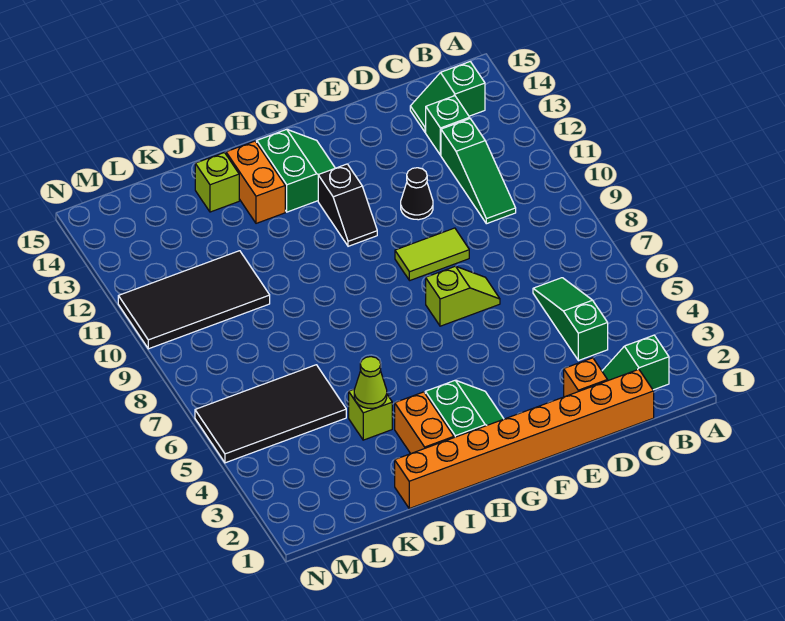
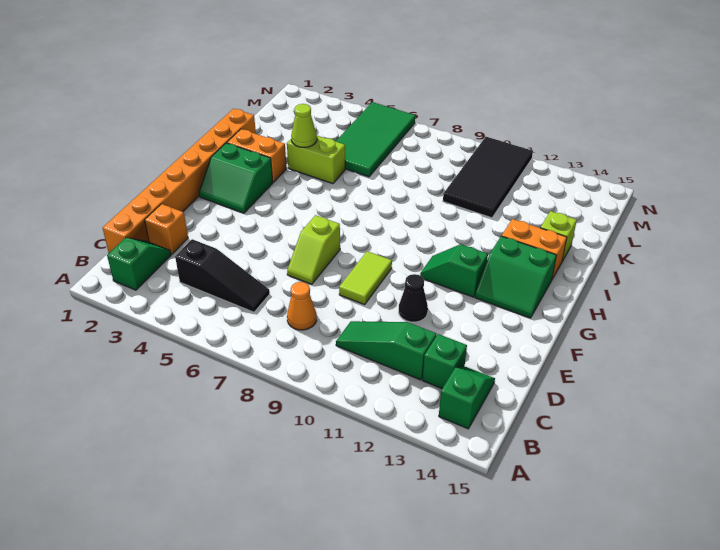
green slope C4:C6 level 1 top 4 -> black slope C4:C6 level 1 top 4
none -> orange cone C8 level 1
black slope G11:G12 level 1 top 12 -> green slope G11:G12 level 1 top 12
lime brick J4 level 1 -> lime brick J4:J5 level 1
black tile K5:N6 level 1 -> green tile K5:N6 level 1

